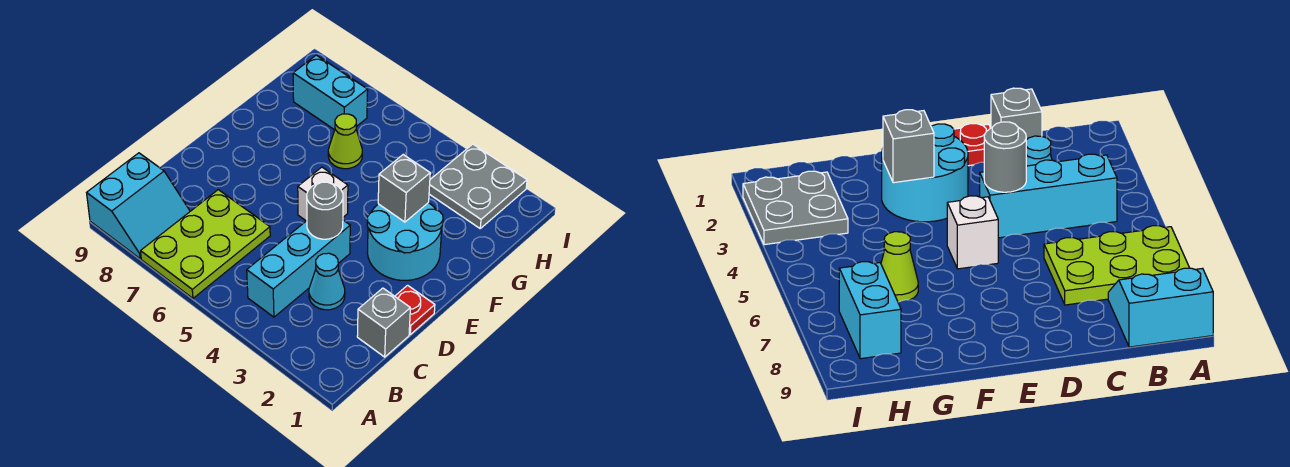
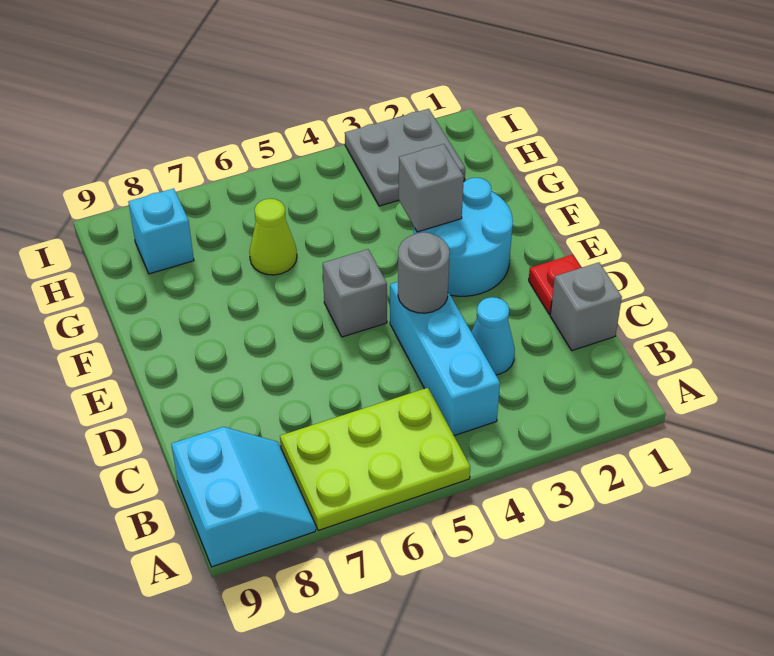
lime plate A6:C7 level 1 -> lime plate A5:B7 level 1
white brick E5 level 1 -> grey brick E5 level 1
cyan brick H7:H8 level 1 -> cyan brick H8 level 1

